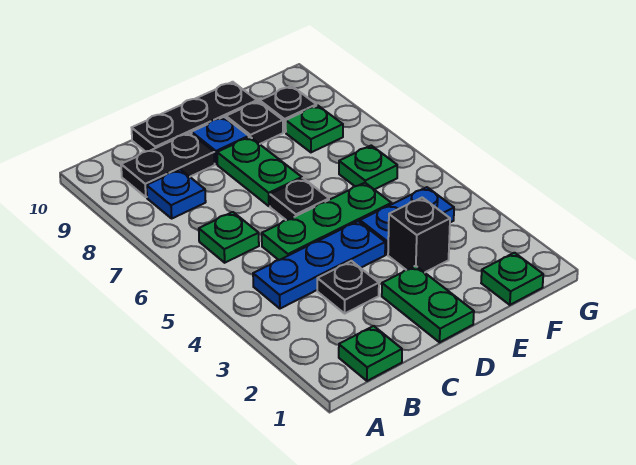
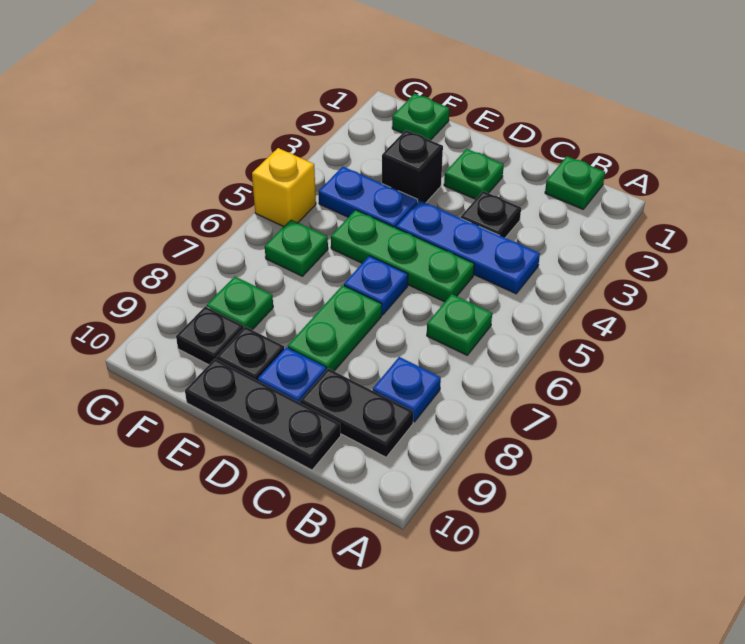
green plate D1:D2 level 1 -> green plate D2 level 1
black plate D6 level 1 -> blue plate D6 level 1
none -> yellow brick G5 level 1

